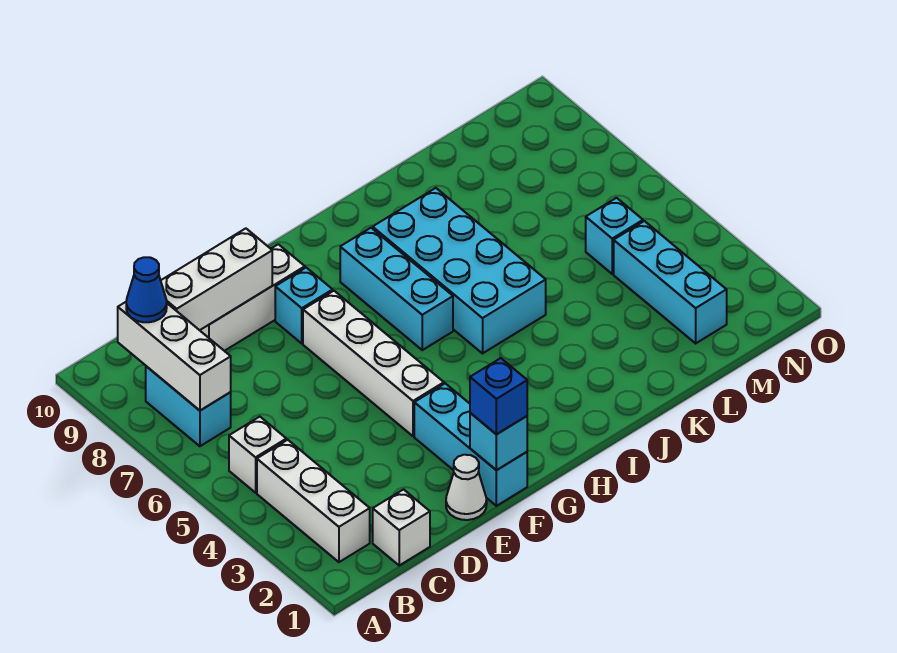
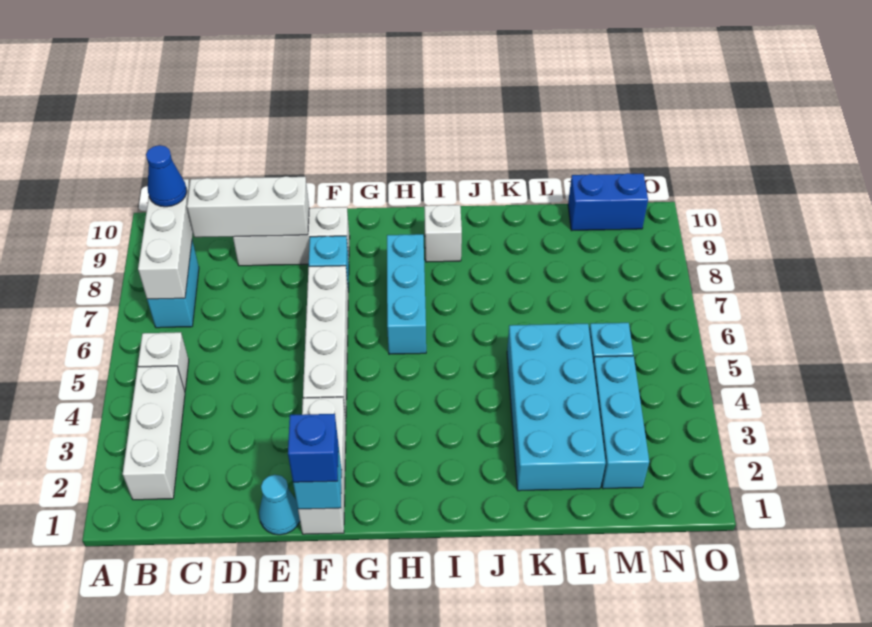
white brick C1 level 1 -> white brick I9 level 1
white cone E1 level 1 -> cyan cone E1 level 1
cyan brick F1:F3 level 1 -> white brick F1:F3 level 1
cyan brick I5:J8 level 1 -> cyan brick K2:L5 level 1
none -> blue brick M10:N10 level 1

